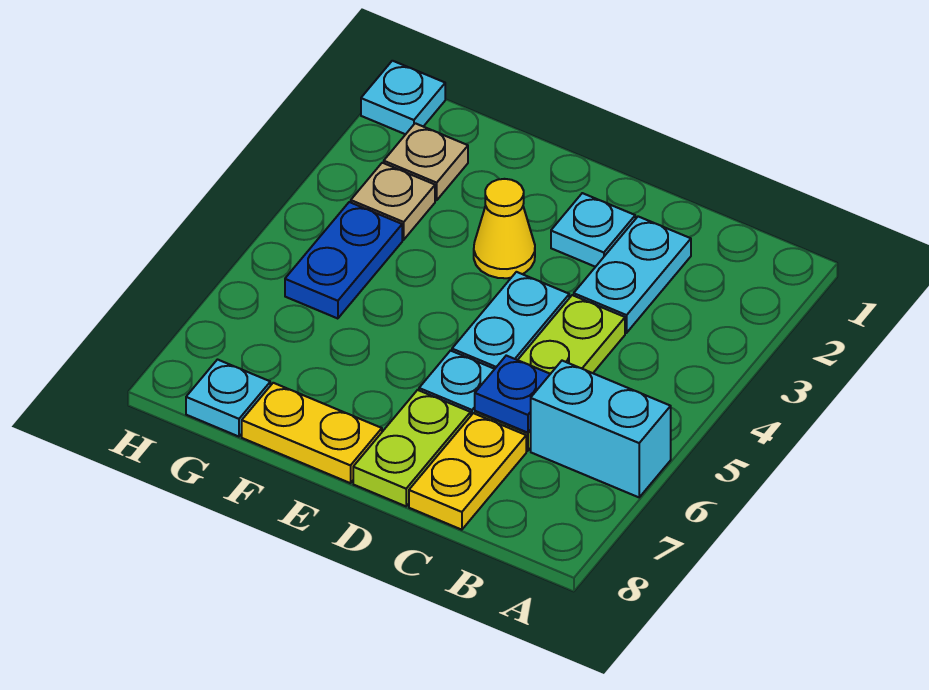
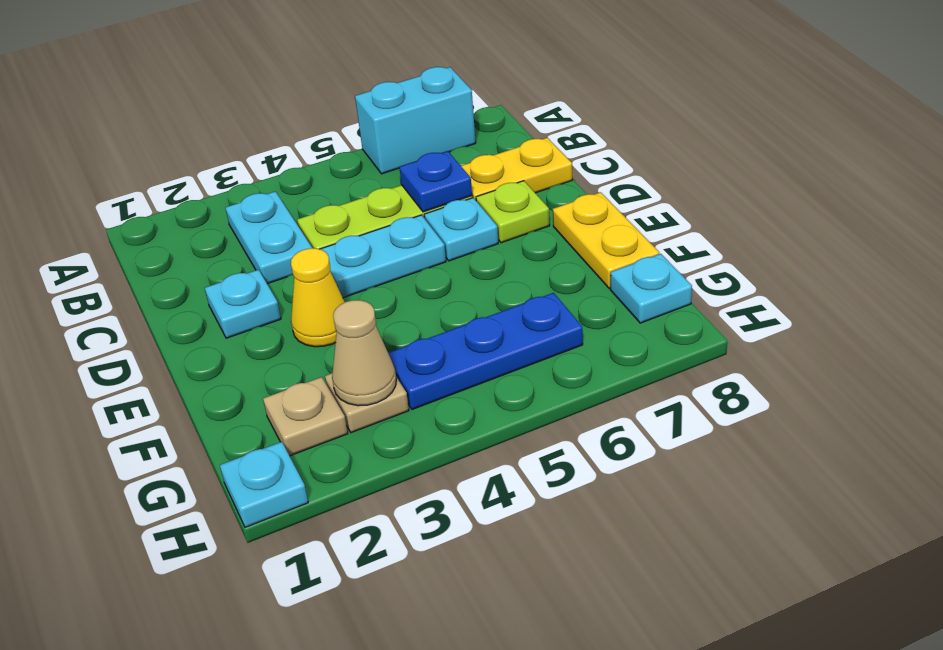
cyan brick A6:B6 level 1 -> cyan brick A6:A7 level 1
cyan plate C2:C3 level 1 -> cyan plate B3:C3 level 1
lime plate D7:D8 level 1 -> lime plate D7 level 1
none -> tan cone G3 level 2
blue plate G4:G5 level 1 -> blue plate G4:G6 level 1

